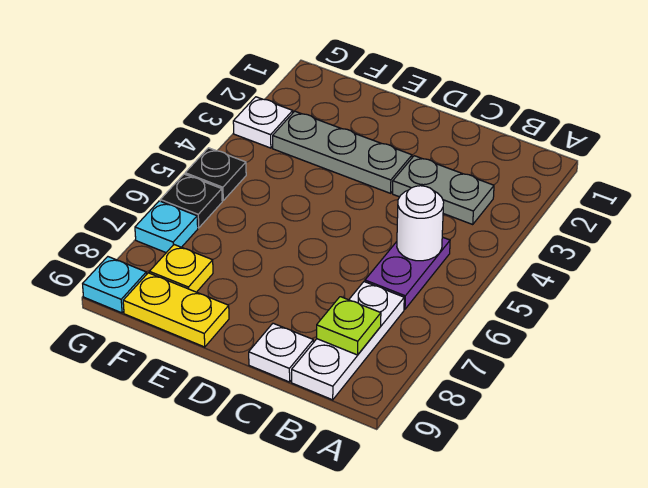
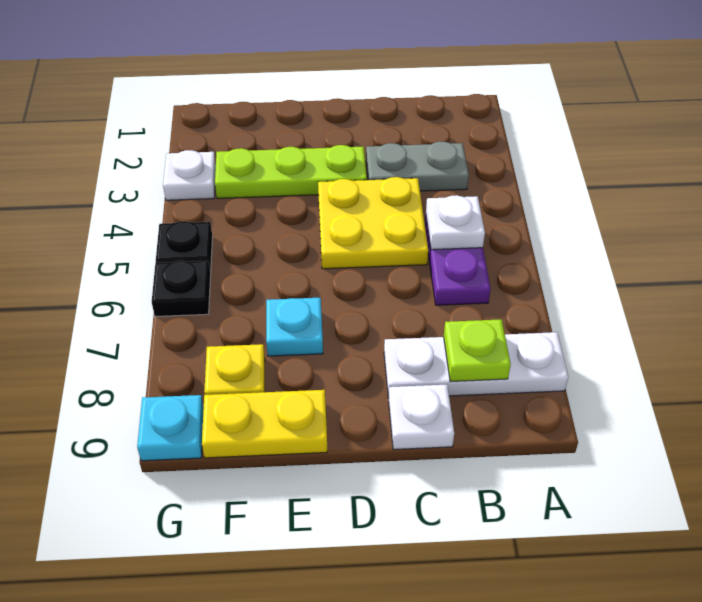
white round brick B5 level 2 -> white plate B5 level 2
white plate B7:B9 level 1 -> white plate A8:C8 level 1
none -> yellow plate C4:D5 level 1
grey plate D3:F3 level 1 -> lime plate D3:F3 level 1
cyan plate G7 level 1 -> cyan plate E7 level 1

